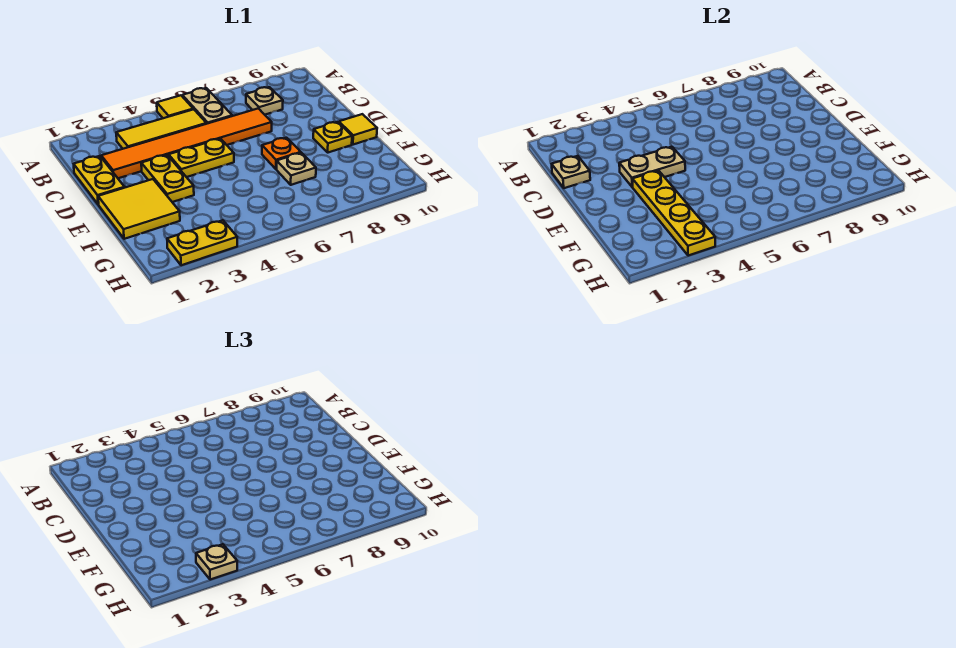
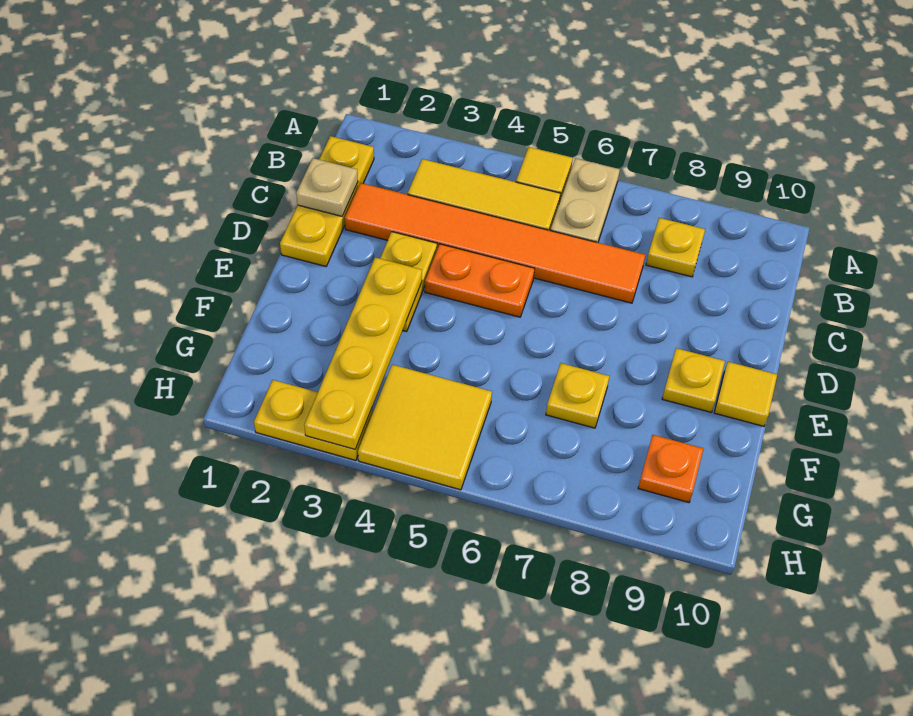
tan plate B8 level 1 -> yellow plate B8 level 1
yellow plate C1:D1 level 1 -> yellow plate B1:D1 level 1
tan plate D3:D4 level 2 -> none
yellow plate D4:D5 level 1 -> orange plate D4:D5 level 1
yellow tile E1:F2 level 1 -> yellow tile G4:H5 level 1
orange plate E7 level 1 -> orange plate G9 level 1
tan plate F7 level 1 -> yellow plate F7 level 1
tan plate H3 level 3 -> none

